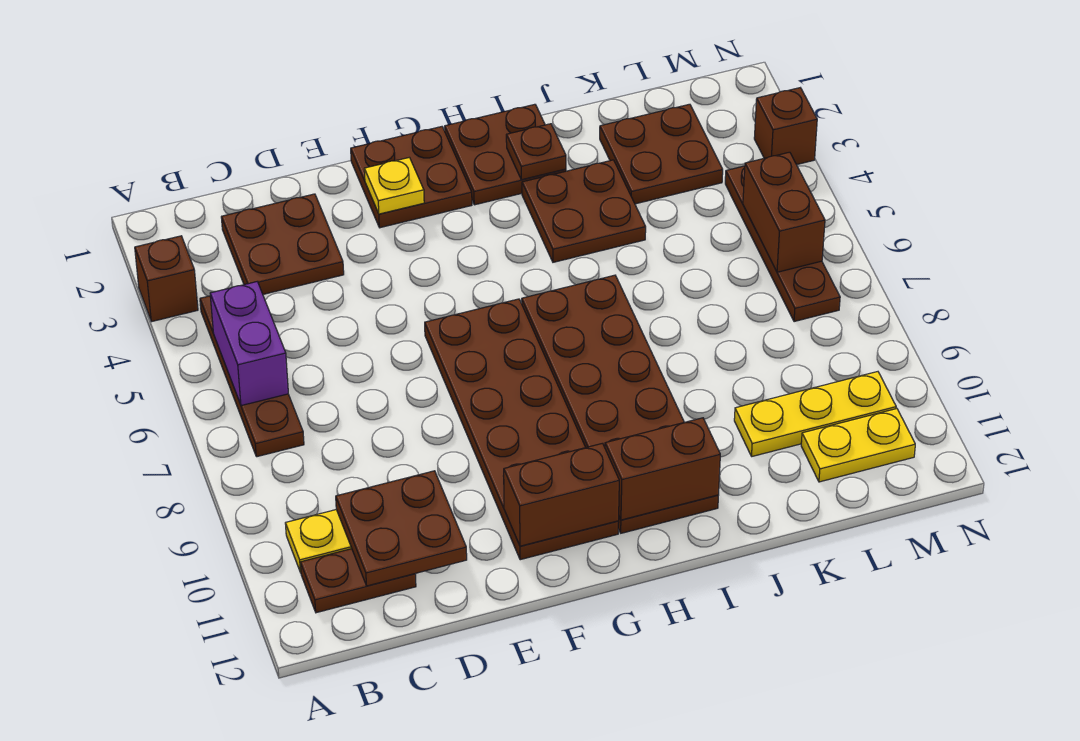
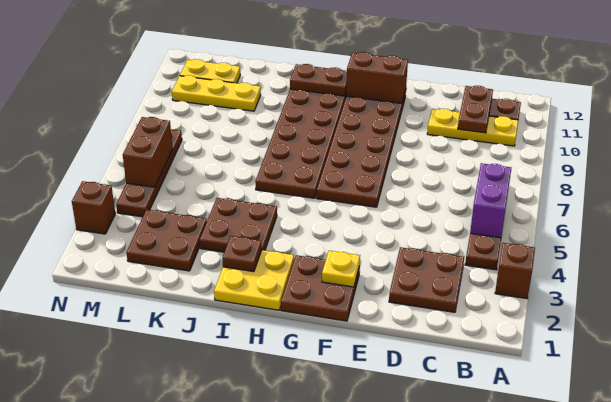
brown plate C10:D11 level 2 -> brown plate C10:C11 level 2
brown plate H1:I2 level 1 -> yellow plate H1:I2 level 1
brown brick H11:I11 level 2 -> brown plate H11:I11 level 2

